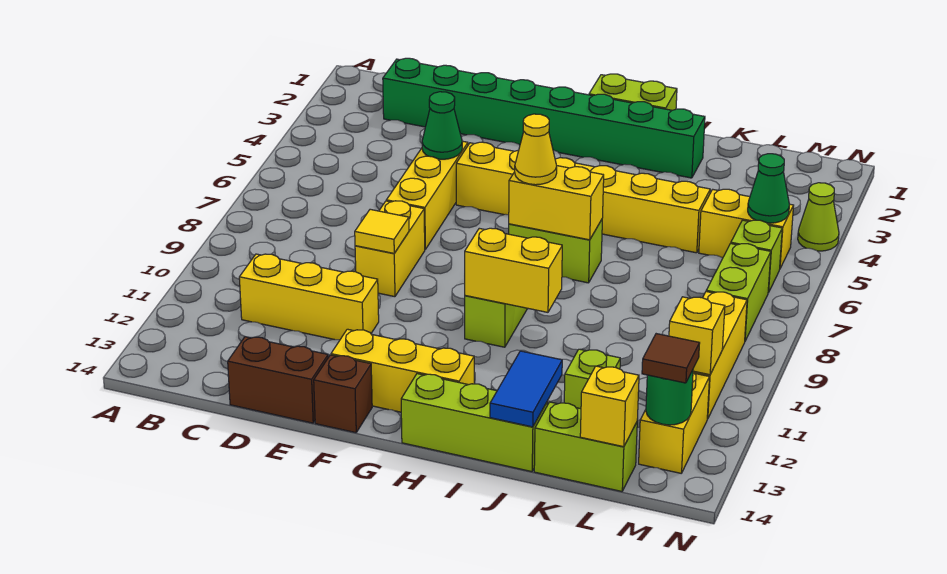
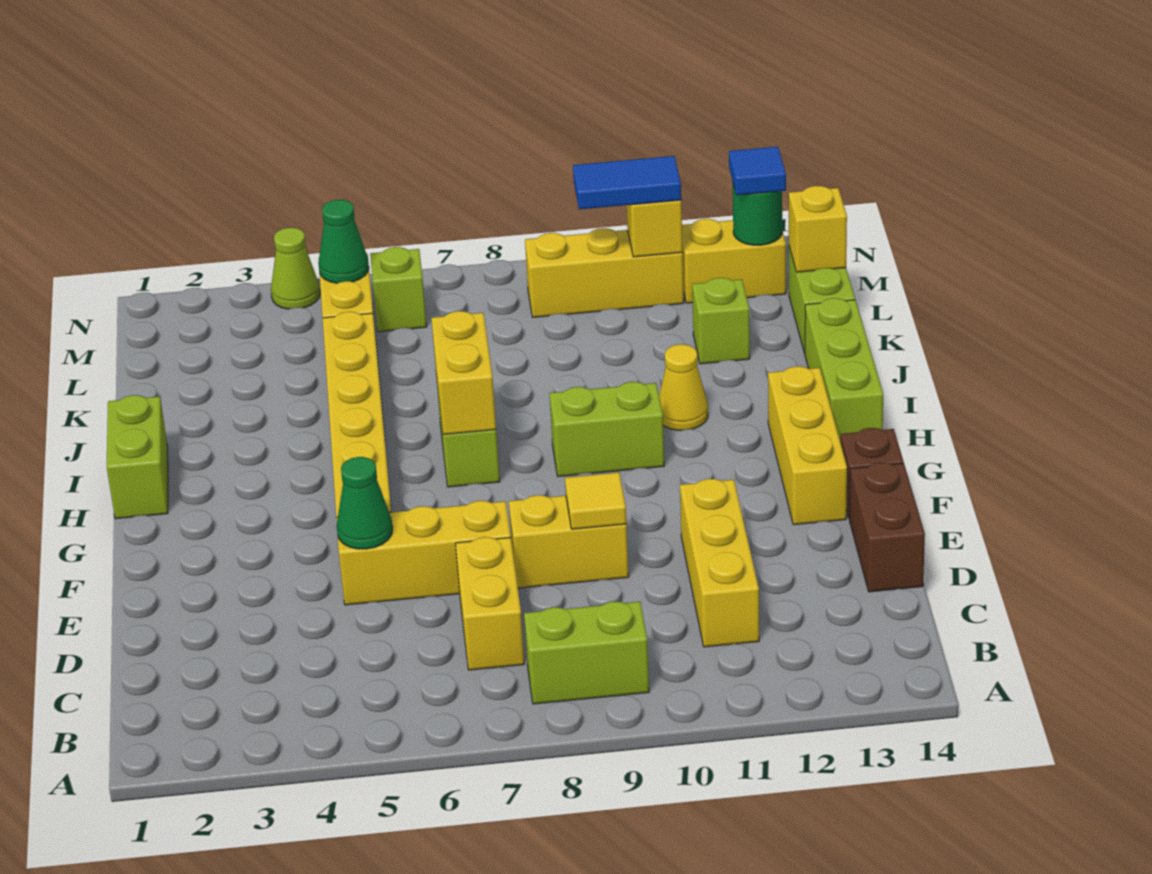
green brick C2:J2 level 1 -> none
yellow cone H7 level 3 -> yellow cone I11 level 1
yellow brick H10:I10 level 2 -> yellow brick C7:D7 level 1
blue tile J13:J14 level 2 -> blue tile M10:M11 level 3
lime brick M7:M8 level 1 -> lime brick B8:B9 level 1
brown tile M13 level 3 -> blue tile M13 level 3

